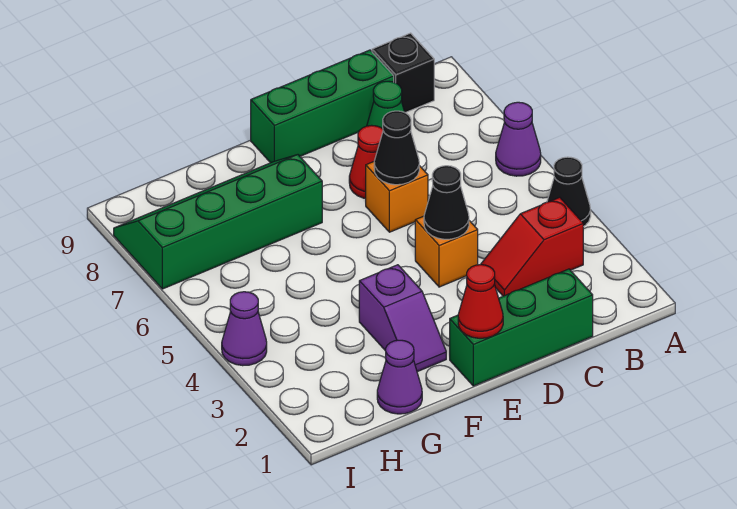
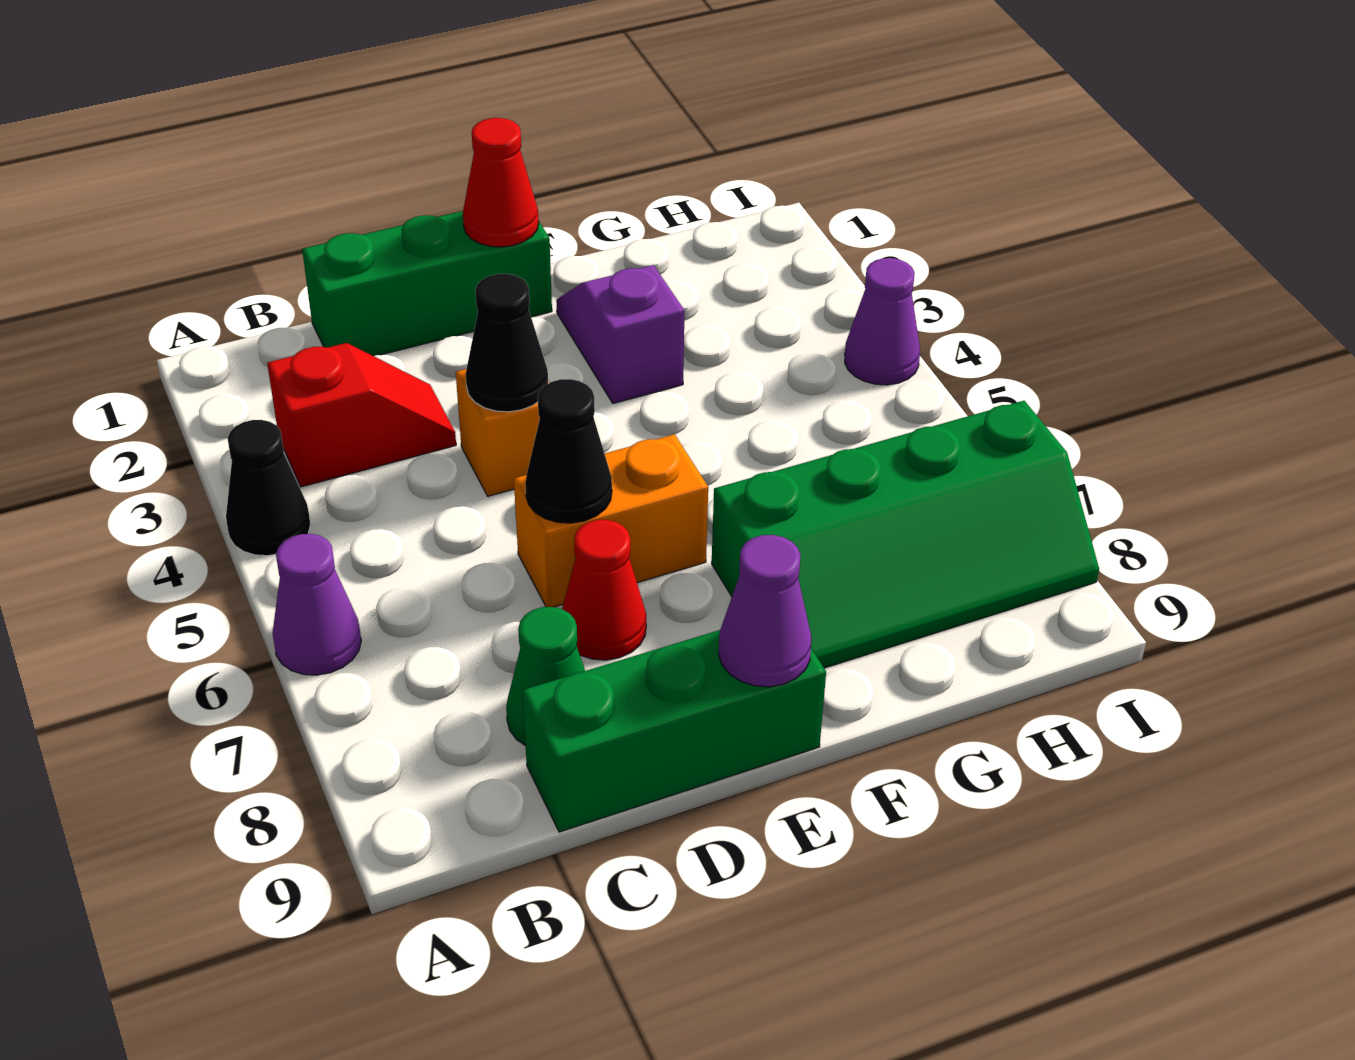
black brick B9 level 1 -> none
orange brick D6 level 1 -> orange brick D6:E6 level 1
purple cone G1 level 1 -> purple cone E9 level 2

